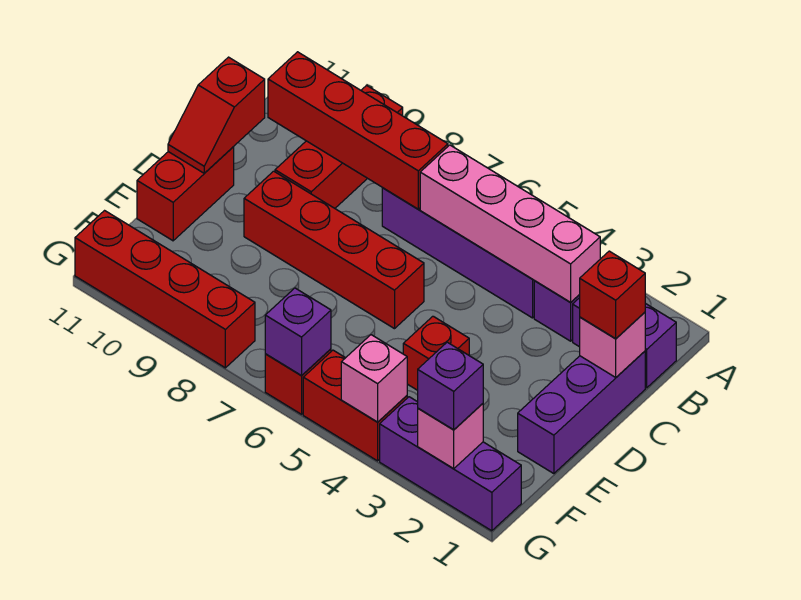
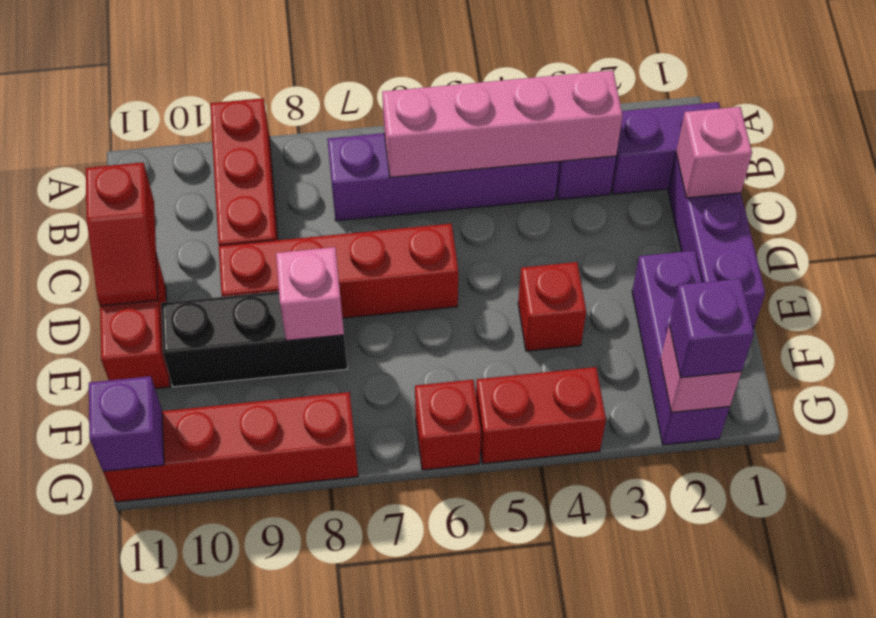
red brick B7:B10 level 2 -> none
red brick C1 level 3 -> none
none -> black brick E8:E10 level 1
purple brick G1:G3 level 1 -> purple brick E2:G2 level 1
pink brick G4 level 2 -> pink brick E8 level 2
purple brick G6 level 2 -> purple brick G11 level 2

